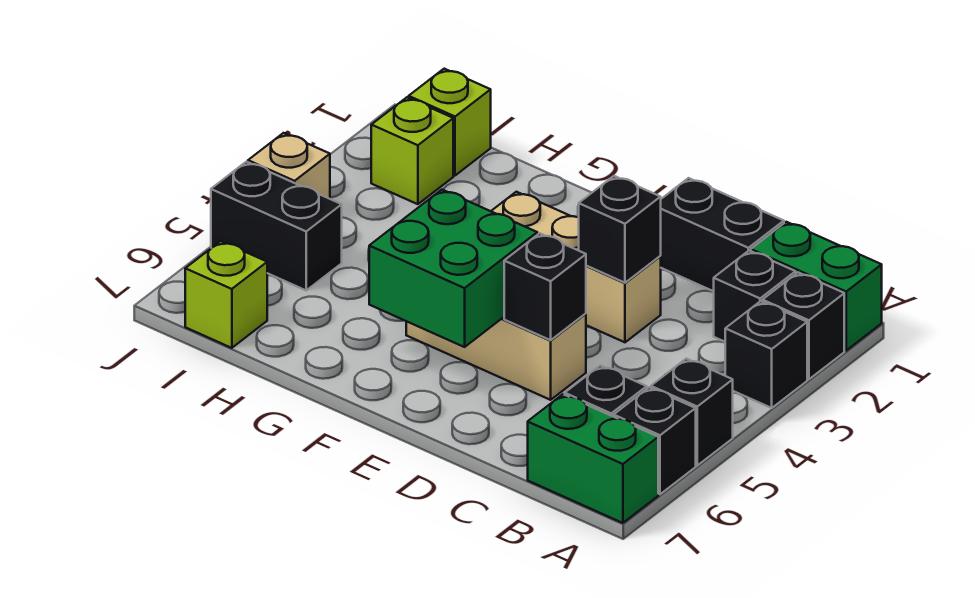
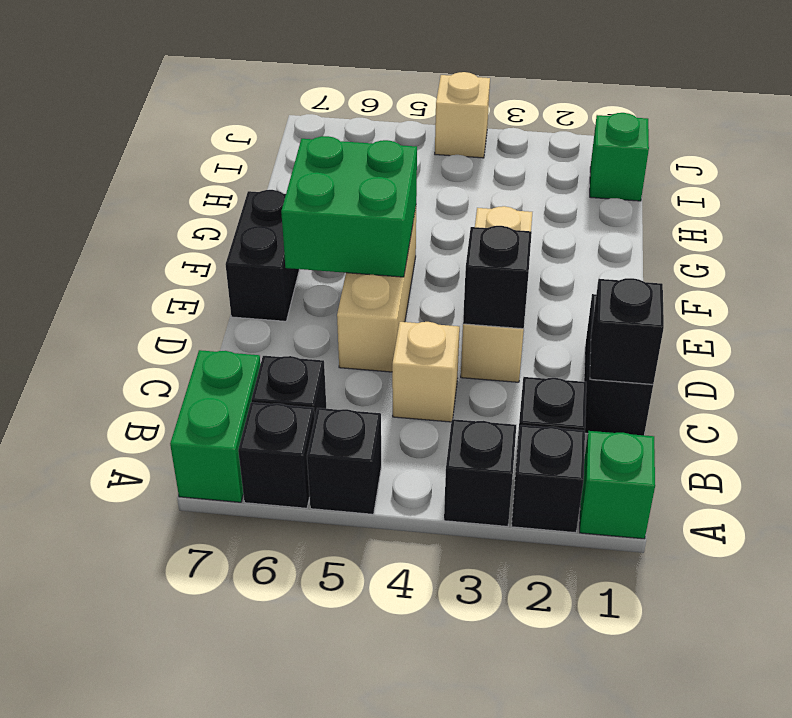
green brick A1:B1 level 1 -> green brick A1 level 1
none -> tan brick C4 level 1
black brick D5 level 2 -> black brick C1 level 2
lime brick I1 level 1 -> green brick I1 level 1
lime brick I2 level 1 -> none
black brick I5:J5 level 1 -> black brick E7:F7 level 1
lime brick I7 level 1 -> none

